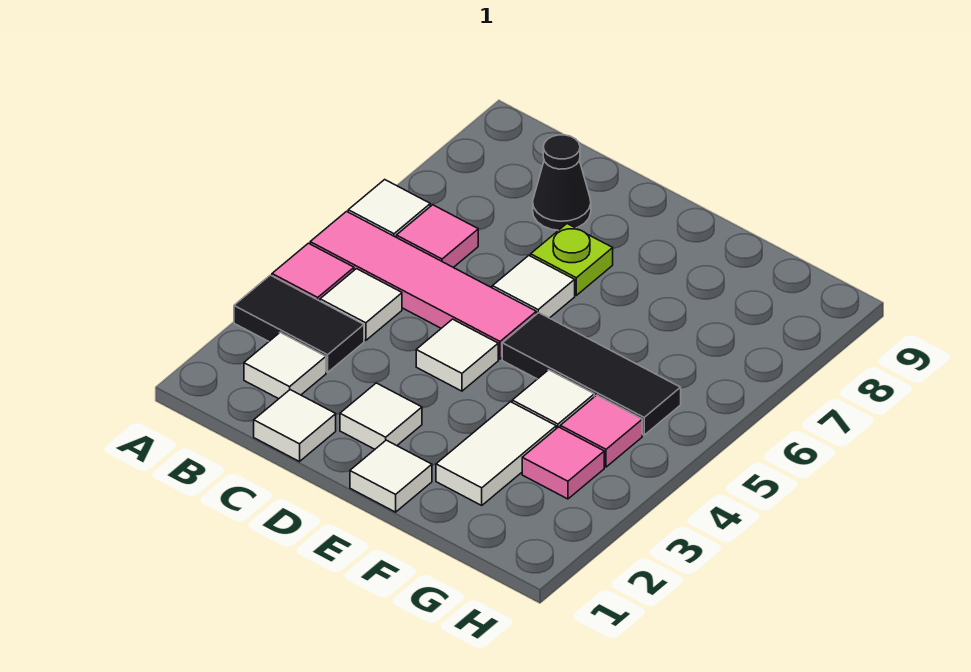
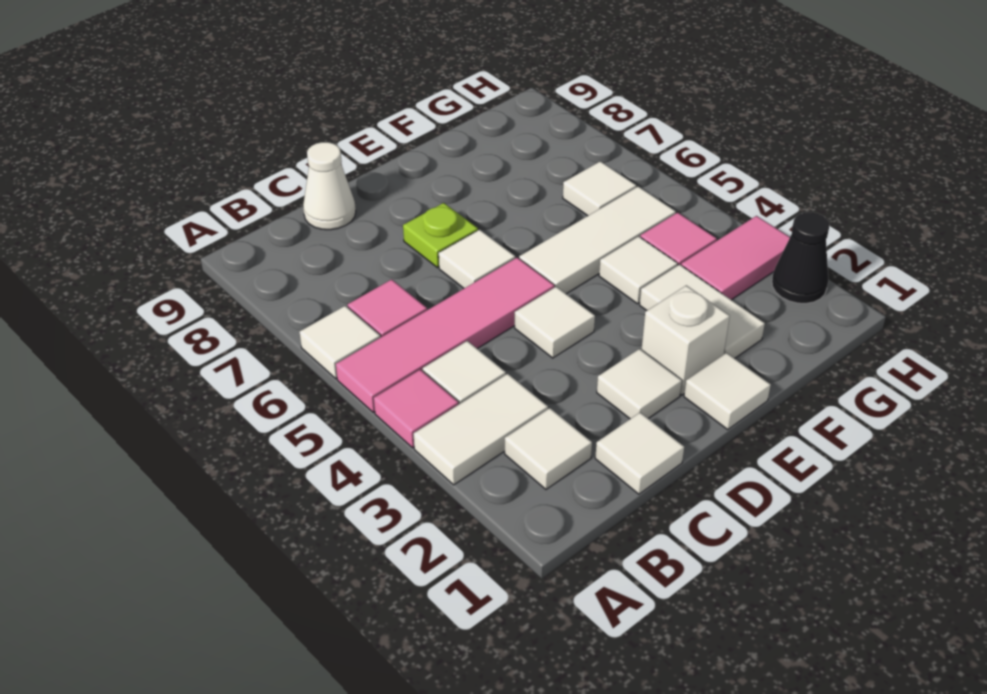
black tile A3:B3 level 1 -> white tile A3:B3 level 1
black cone C8 level 1 -> black cone H2 level 1
none -> white cone C9 level 1
none -> white brick E2 level 1
black tile E5:G5 level 1 -> white tile E5:G5 level 1
pink tile G3 level 1 -> pink tile G3:H3 level 1
none -> white tile G6 level 1

